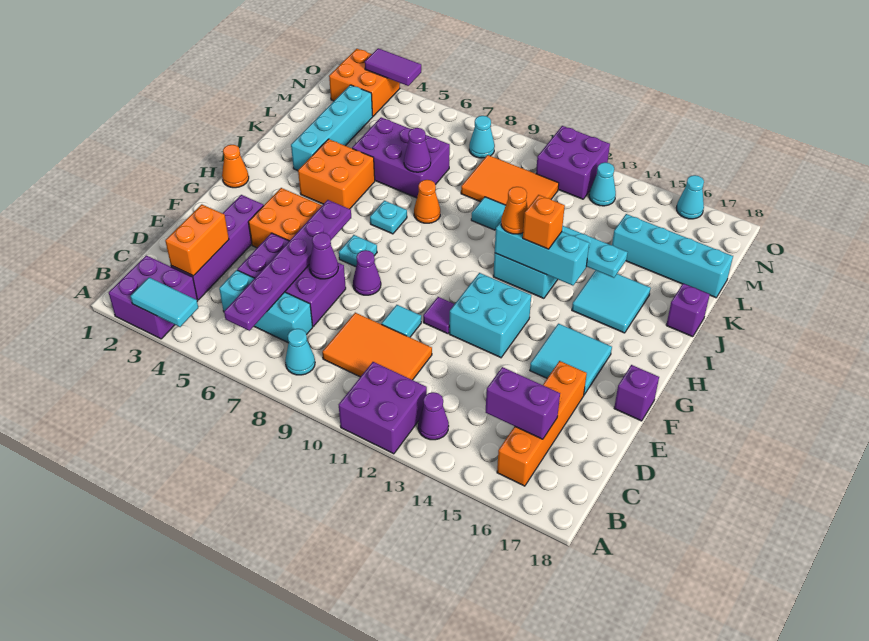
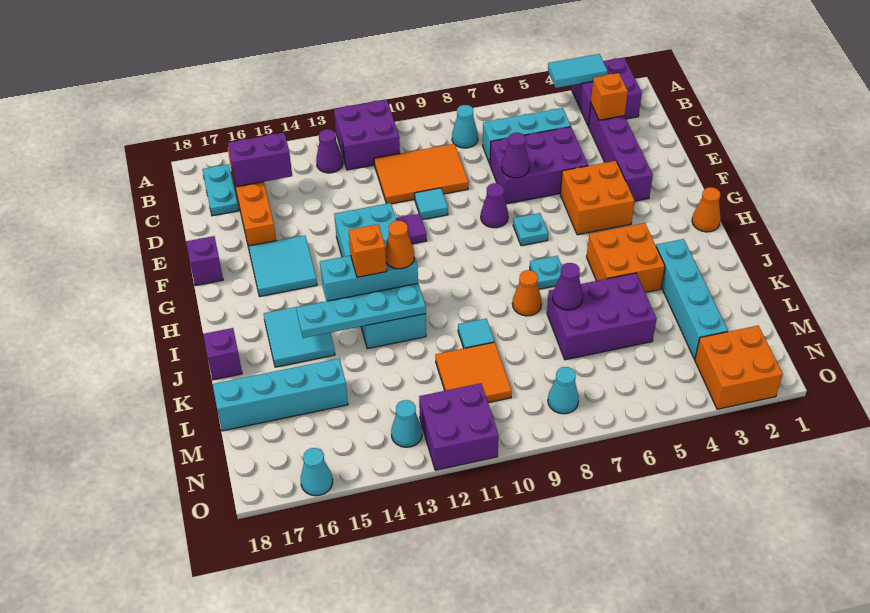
purple plate B6:G6 level 2 -> none
none -> cyan plate B17:C17 level 1
orange brick C3:D3 level 2 -> orange brick C3 level 2
orange tile L9:M11 level 1 -> orange tile L10:M11 level 1
purple tile O3:O4 level 2 -> none

